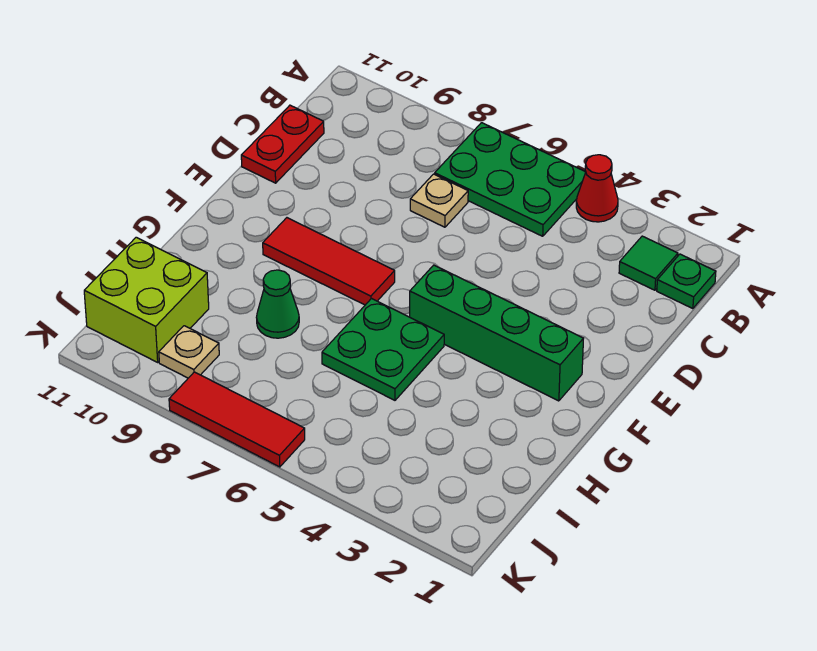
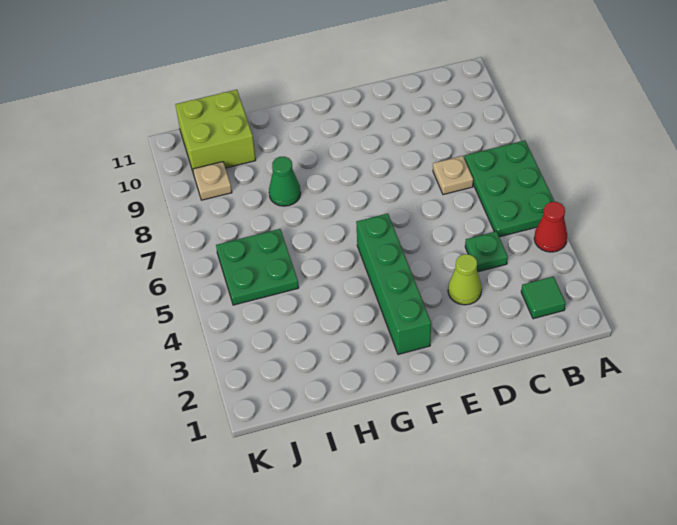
green plate B1 level 1 -> green plate C4 level 1
red plate C11:D11 level 1 -> none
none -> lime cone D3 level 1
red tile F7:F9 level 1 -> none
green plate G5:H6 level 1 -> green plate I5:J6 level 1
red tile K6:K8 level 1 -> none

